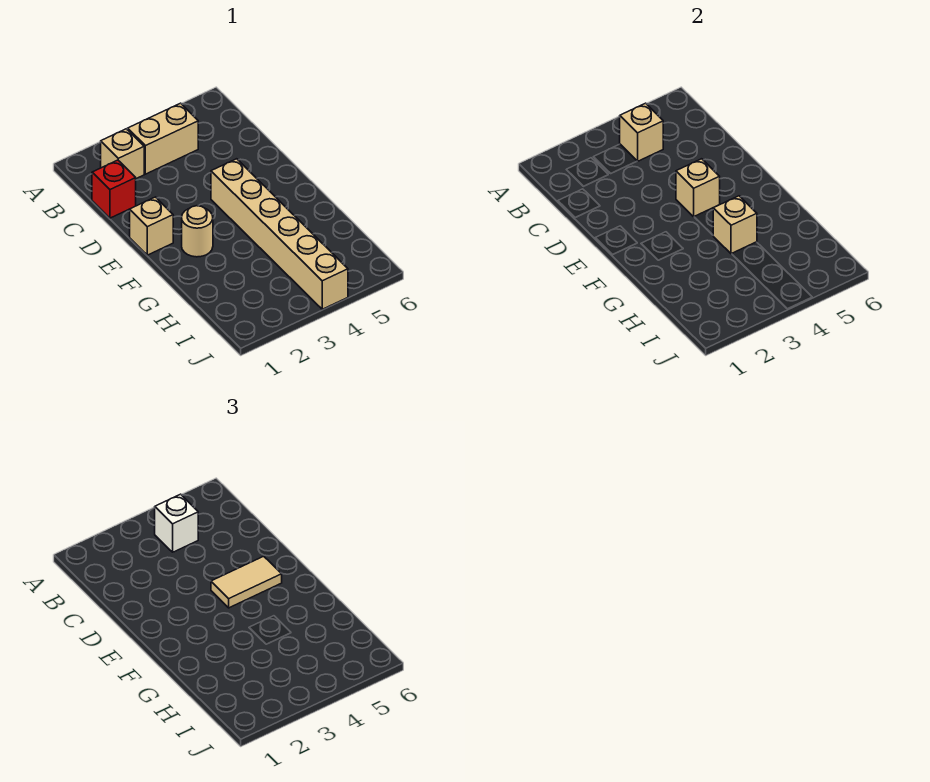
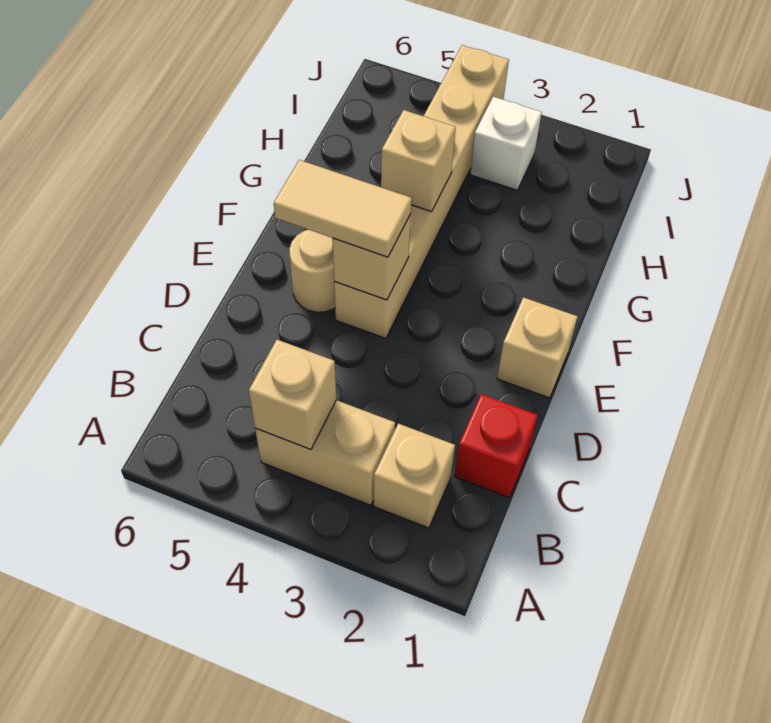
white brick B4 level 3 -> white brick I3 level 1
tan round brick F2 level 1 -> tan round brick E5 level 1

